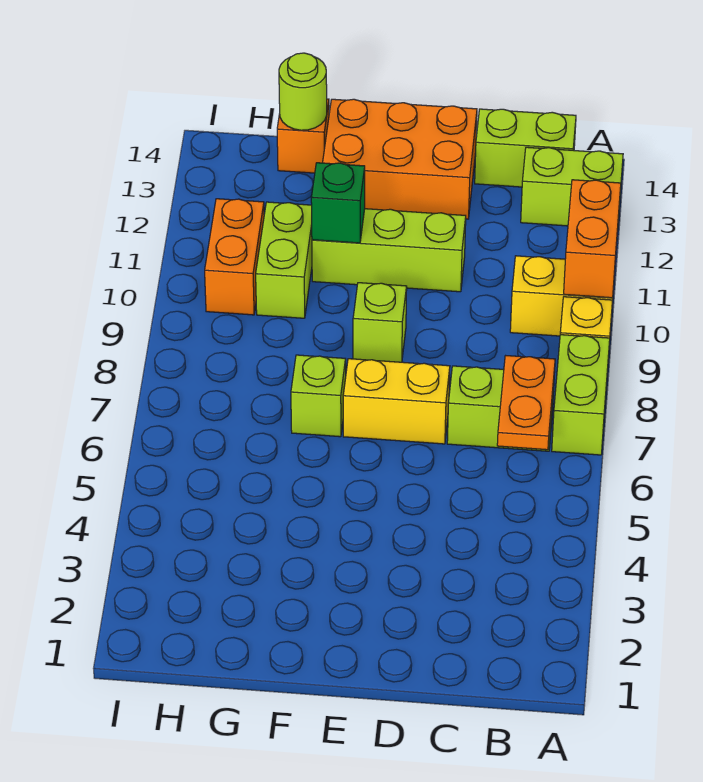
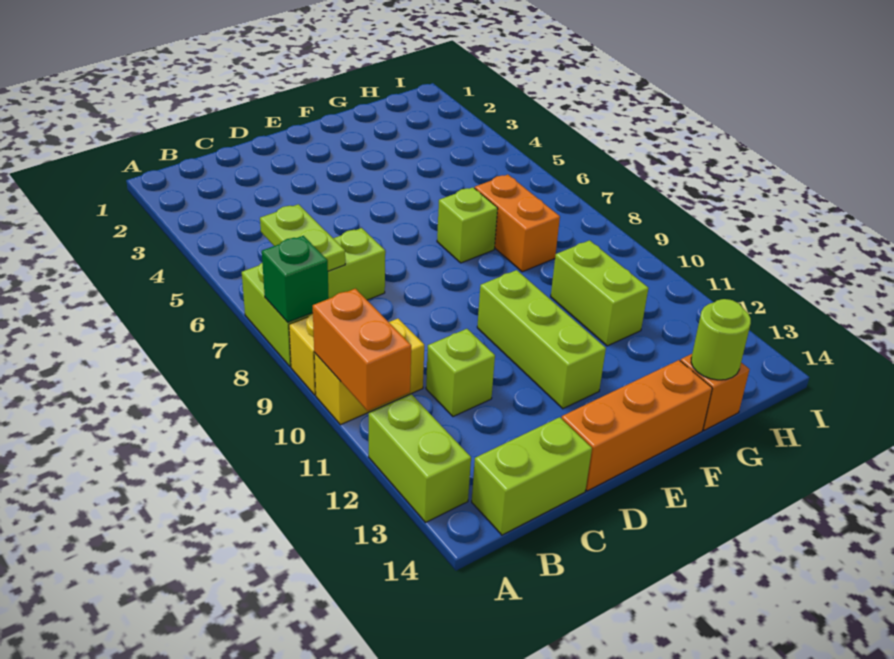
lime brick A13:B13 level 1 -> lime brick A12:A13 level 1
orange plate B6:B7 level 2 -> lime plate B6:B7 level 2
yellow brick D7:E7 level 1 -> none
lime brick D11:F11 level 1 -> lime brick E10:E12 level 1
orange brick D13:F14 level 1 -> orange brick D14:F14 level 1
lime brick E9 level 1 -> lime brick C11 level 1
green brick F11 level 2 -> green brick A8 level 2
orange brick H10:H11 level 1 -> orange brick G7:G8 level 1

